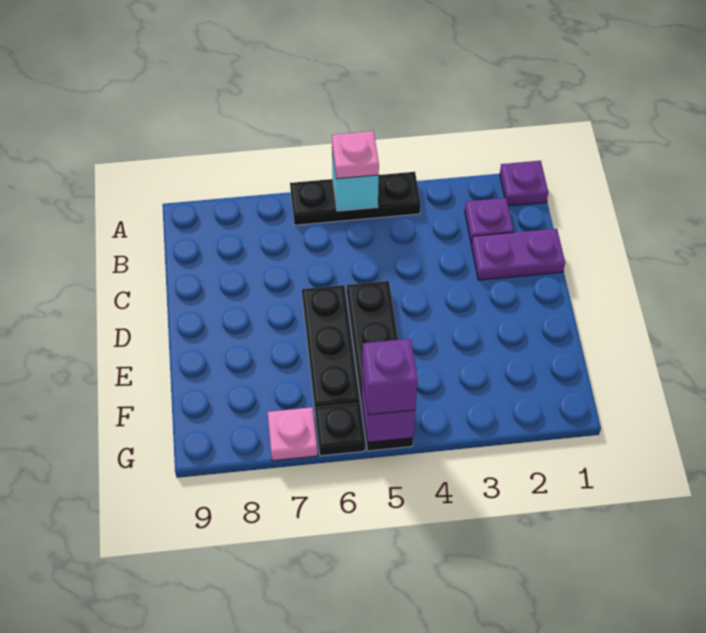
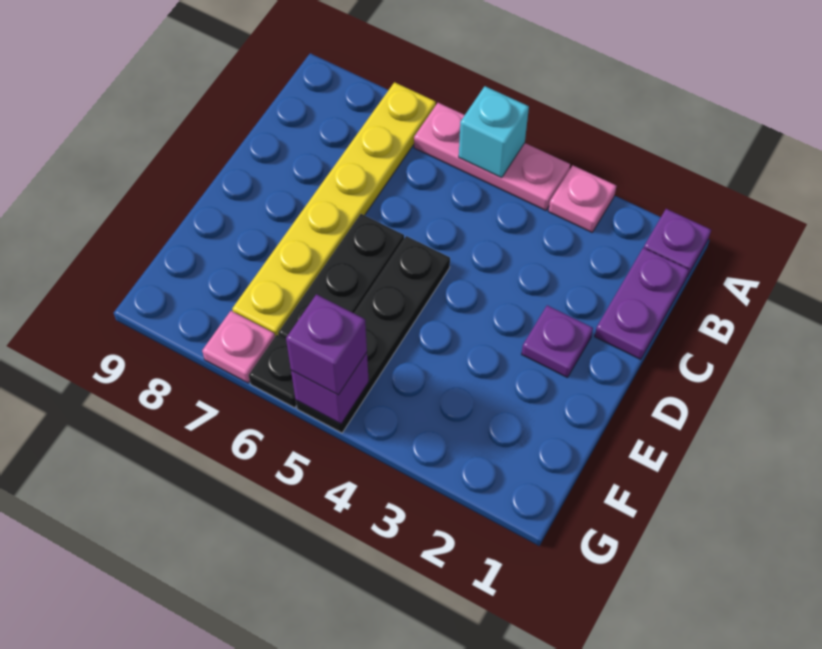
black plate A4:A6 level 1 -> pink plate A4:A6 level 1
pink plate A5 level 3 -> pink plate A3 level 1
none -> yellow plate A7:F7 level 1
purple plate B2 level 1 -> purple plate D2 level 1
purple plate C1:C2 level 1 -> purple plate B1:C1 level 1

